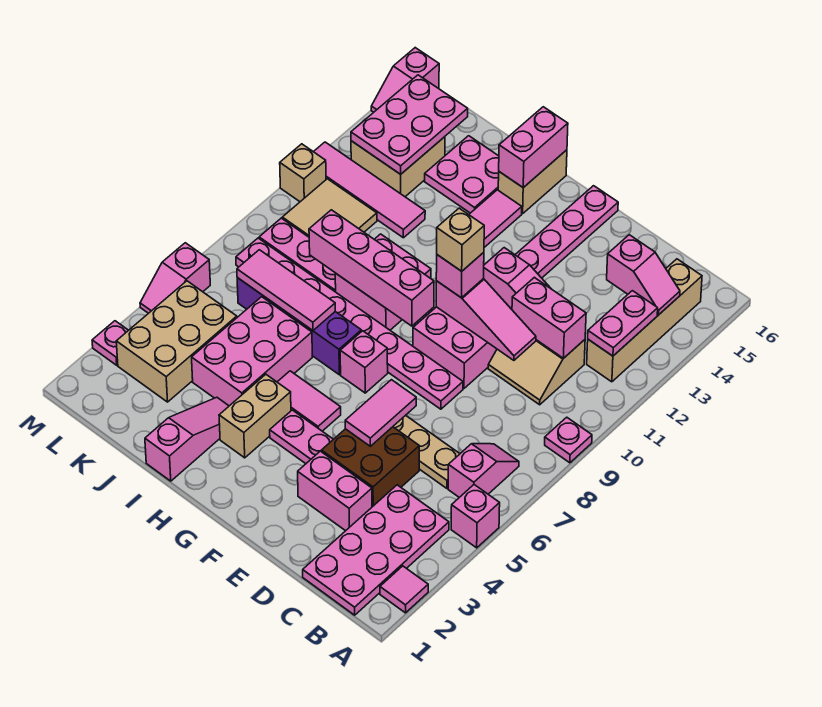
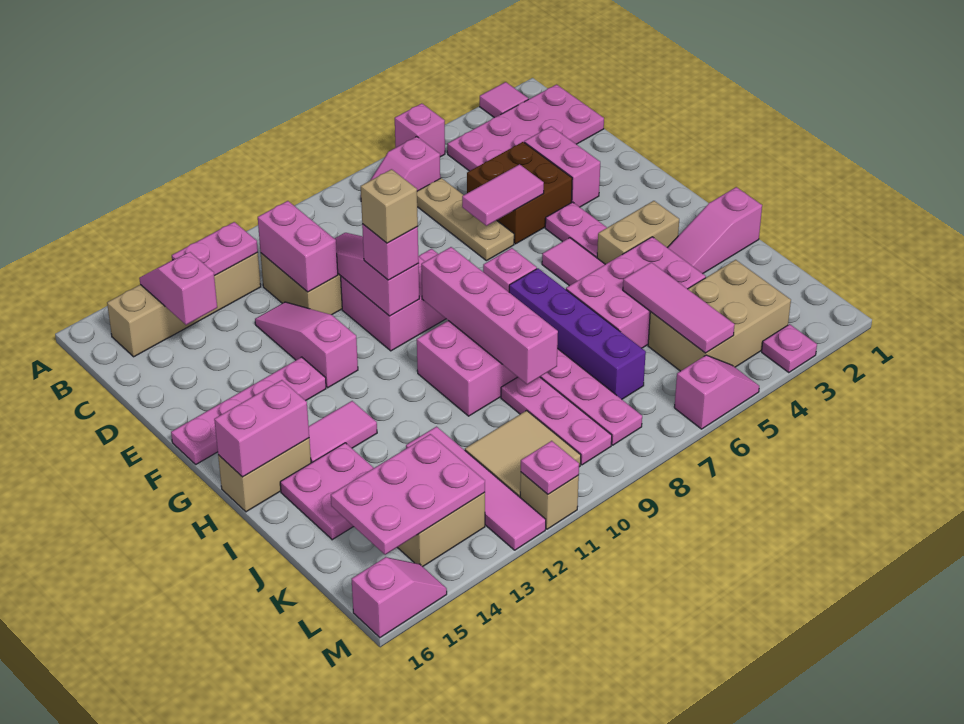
pink plate A9 level 1 -> pink plate M11 level 2
pink tile I7:K7 level 2 -> pink tile J5:L5 level 2

